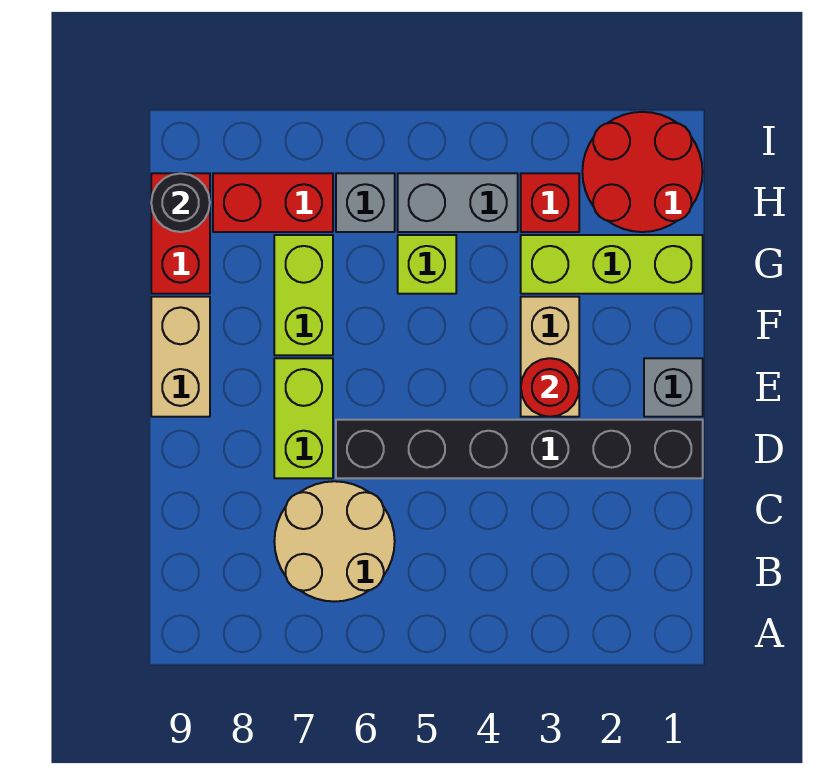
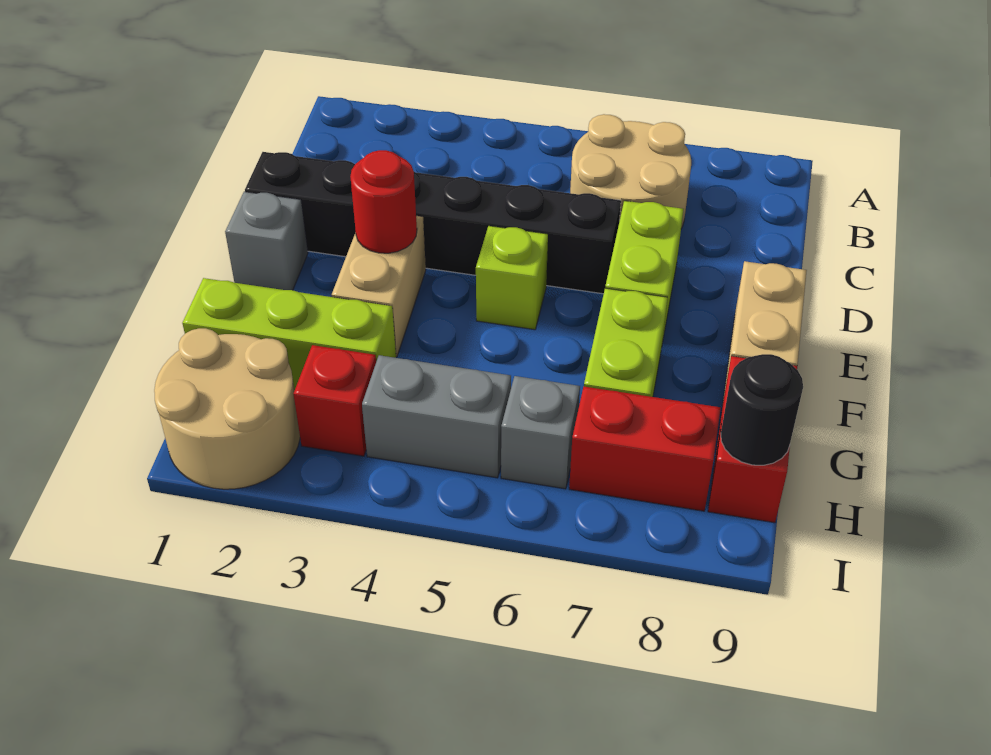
lime brick G5 level 1 -> lime brick E5 level 1
red round brick H1:I2 level 1 -> tan round brick H1:I2 level 1

